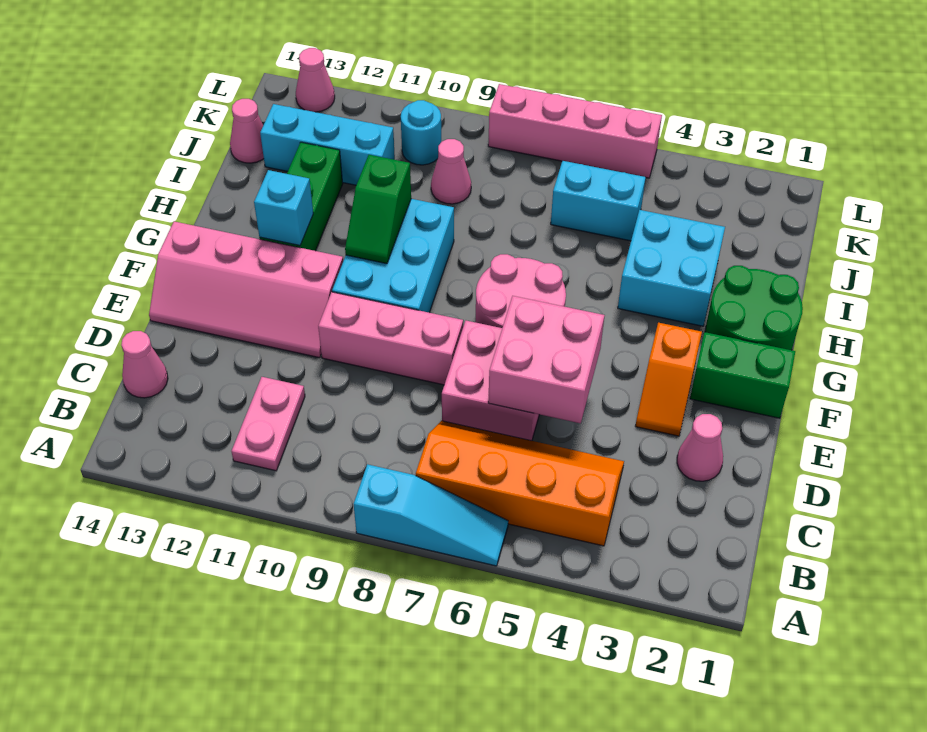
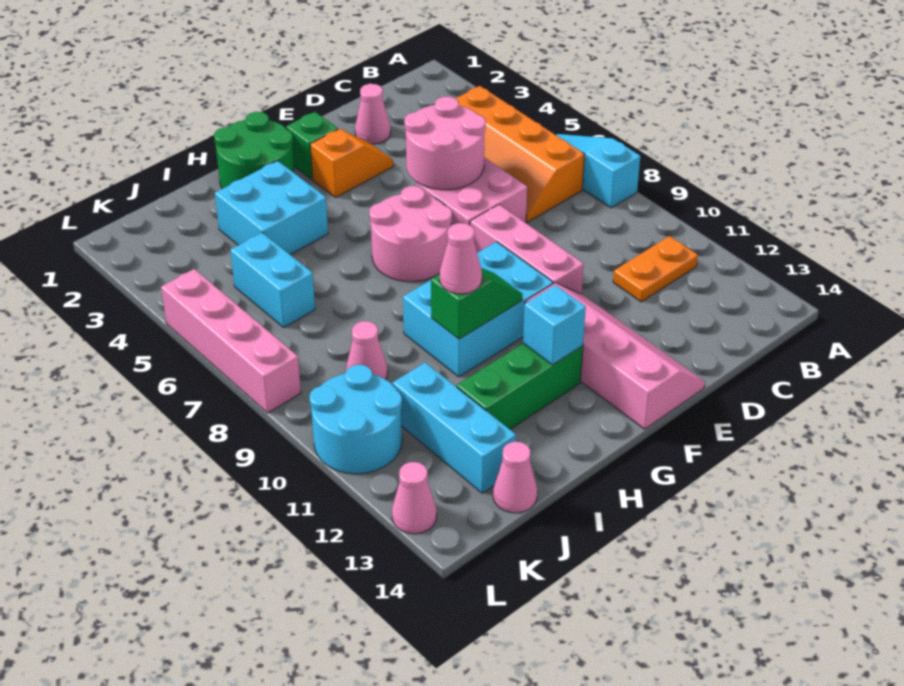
pink plate B11:C11 level 1 -> orange plate B11:C11 level 1
pink cone C14 level 1 -> pink cone H10 level 3
pink brick D5:E6 level 2 -> pink round brick D5:E6 level 2
green brick F1:F2 level 1 -> green brick F2 level 1
cyan round brick K10 level 1 -> cyan round brick K10:L11 level 1

